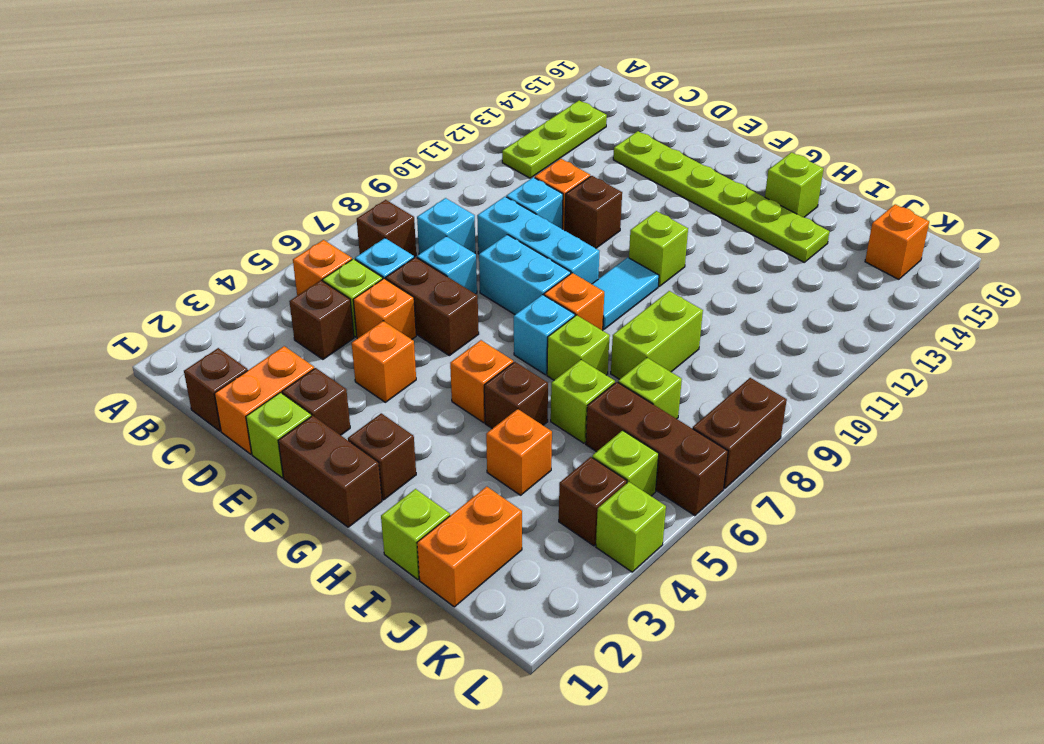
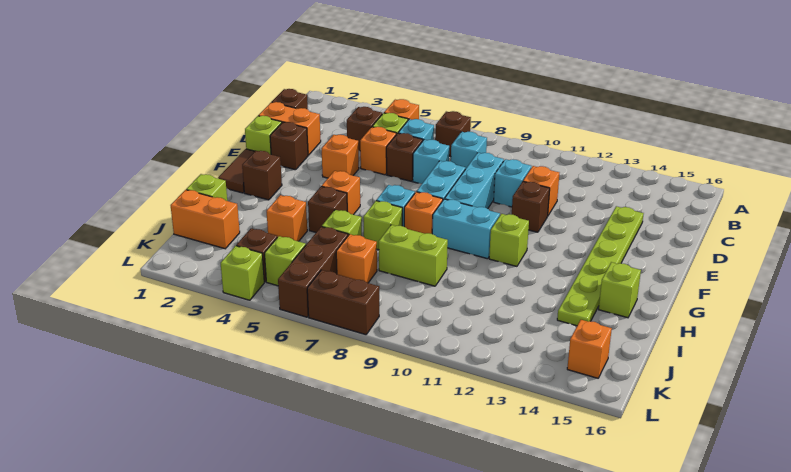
lime plate B12:B14 level 1 -> none
brown brick D6:E6 level 1 -> brown brick D6 level 1
brown brick F1:G1 level 1 -> brown tile F1:G1 level 1
cyan tile G9:G10 level 1 -> cyan brick G9:G10 level 1
lime brick J7 level 1 -> orange brick J7 level 1

